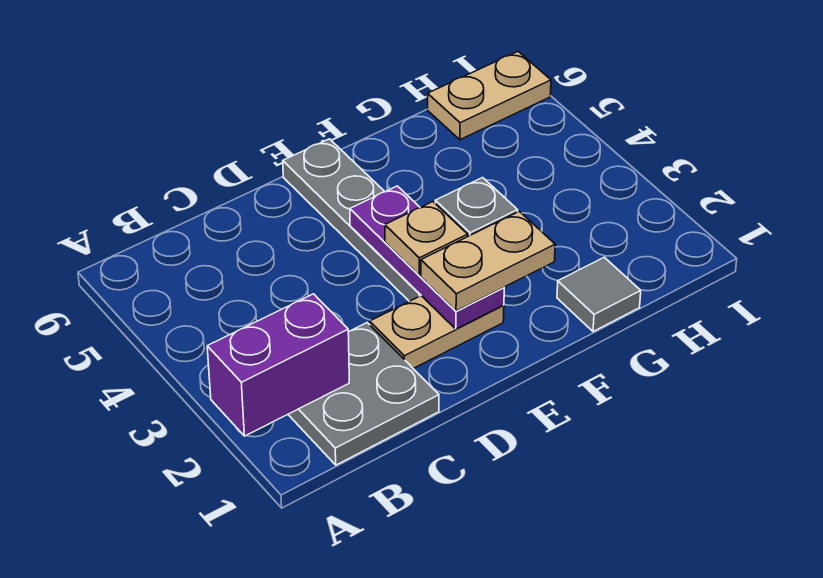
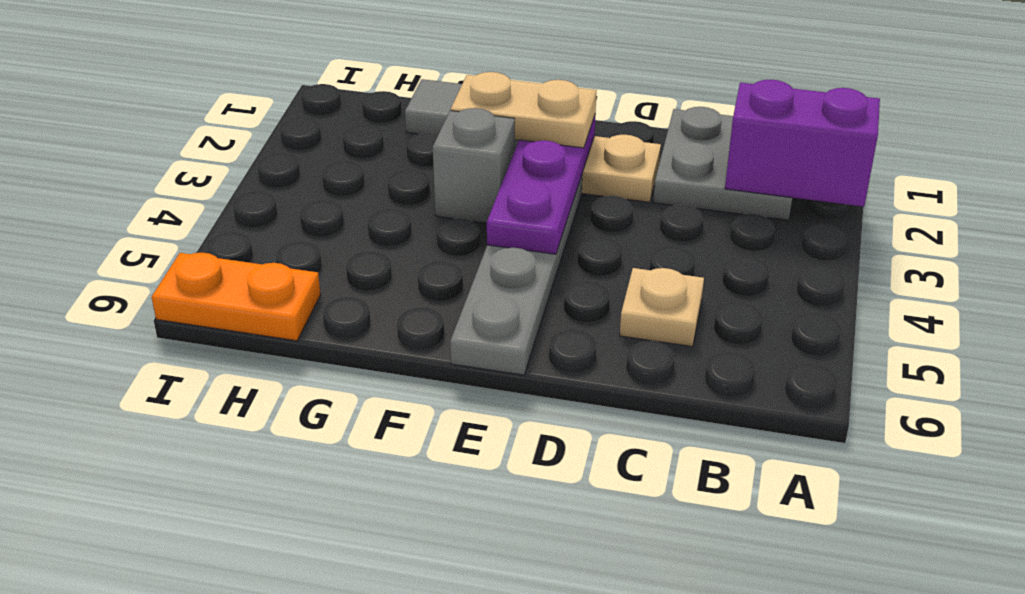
tan plate E3 level 3 -> tan plate C5 level 1
tan plate H6:I6 level 1 -> orange plate H6:I6 level 1

